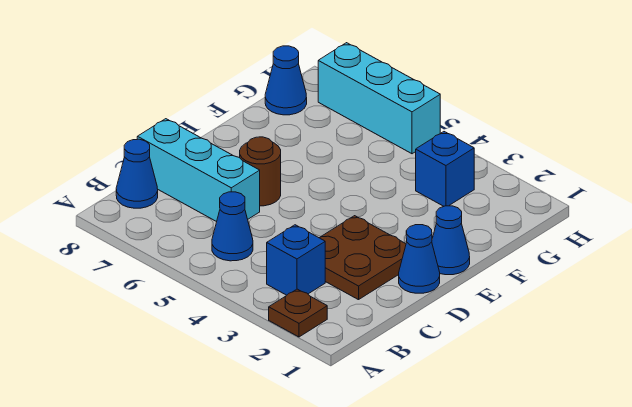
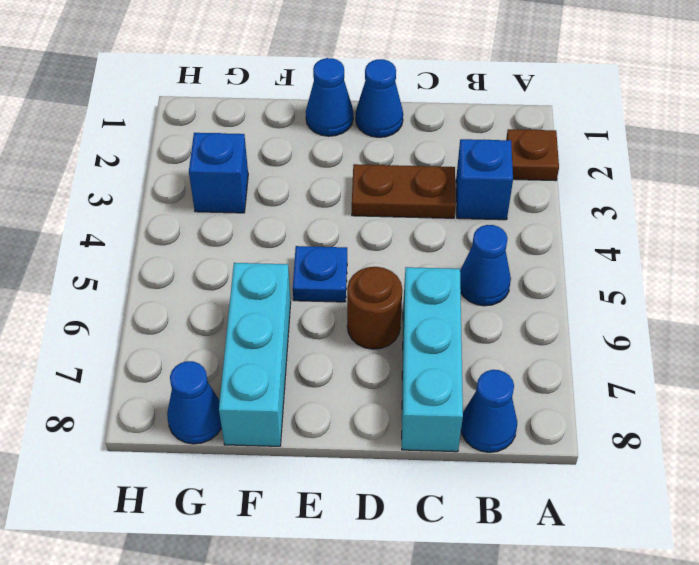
brown plate C2:D3 level 1 -> brown plate C3:D3 level 1
none -> blue plate E5 level 1
cyan brick H5:H7 level 1 -> cyan brick F6:F8 level 1

